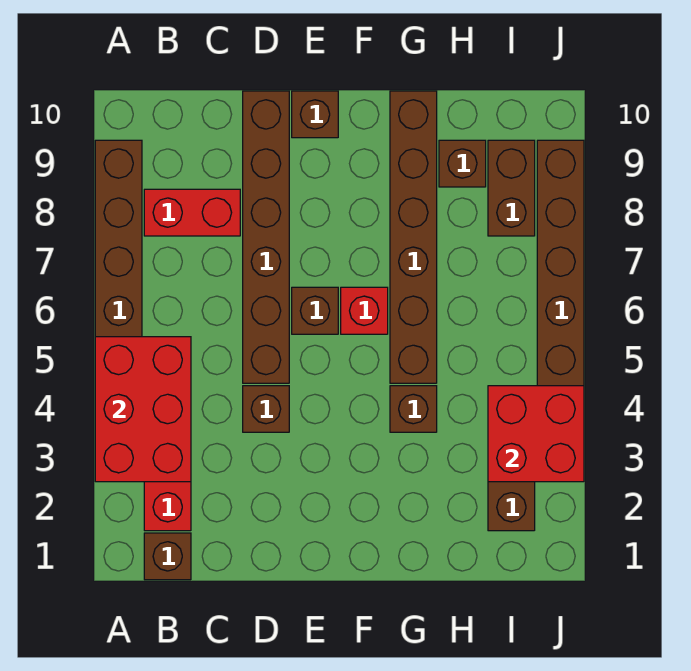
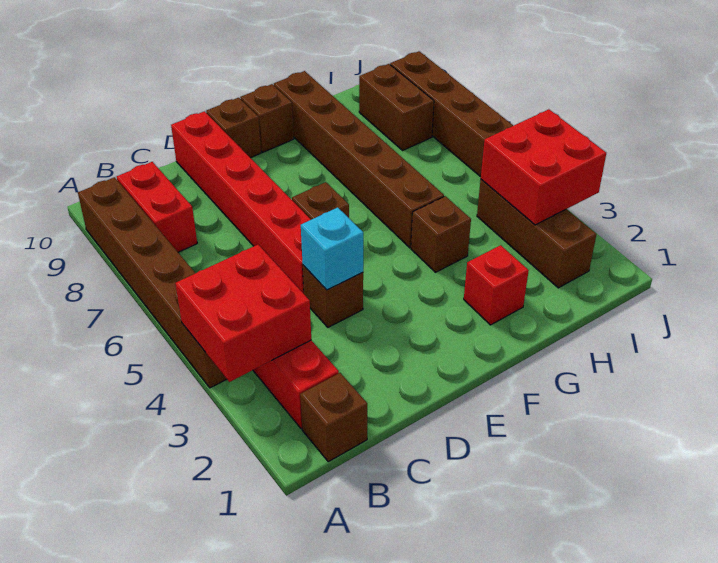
red brick A3:B5 level 2 -> red brick A3:B4 level 2
red brick B8:C8 level 1 -> red brick B8:B9 level 1
none -> cyan brick D4 level 2
brown brick D5:D10 level 1 -> red brick D5:D10 level 1
red brick F6 level 1 -> red brick G2 level 1
brown brick H9 level 1 -> brown brick F10 level 1

